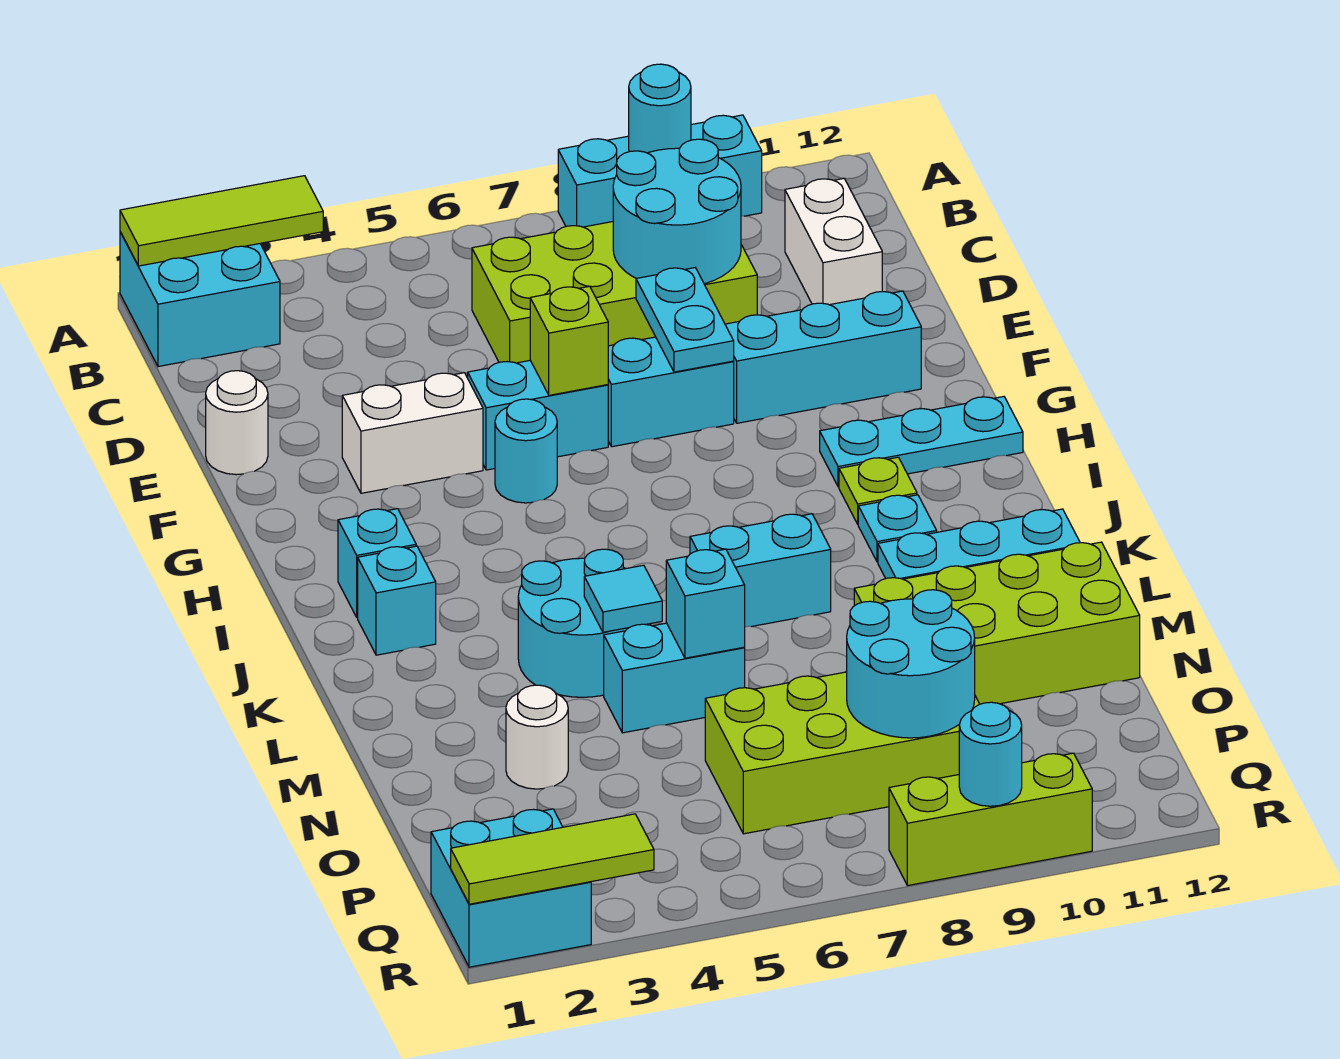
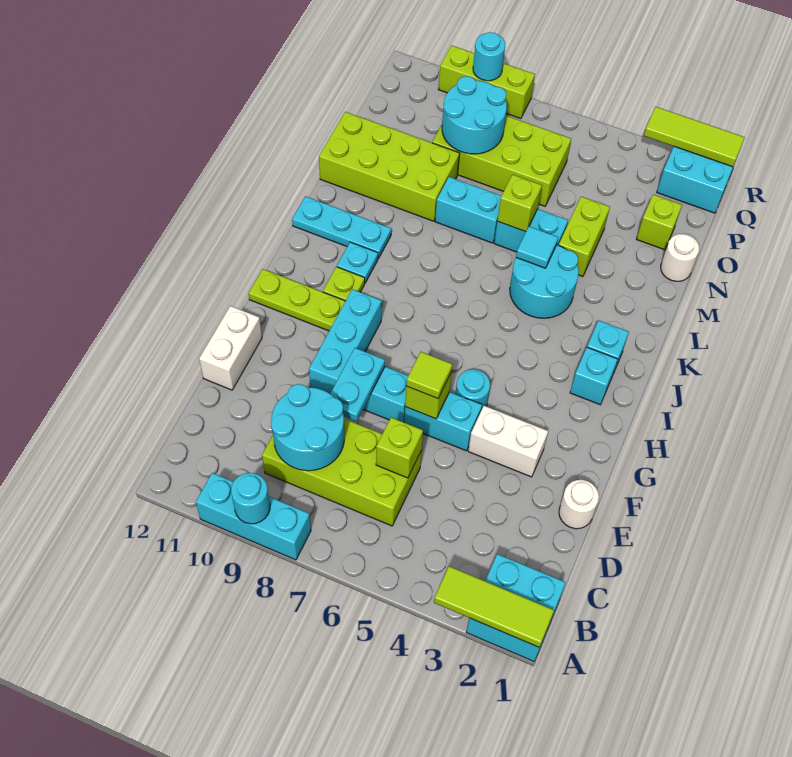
white brick C11:D11 level 1 -> white brick E12:F12 level 1
none -> lime brick D6 level 2
none -> lime tile F6 level 3
cyan brick F9:F11 level 1 -> cyan brick F9:H9 level 1
cyan plate H10:H12 level 1 -> lime plate H10:H12 level 1
cyan brick K7:K8 level 1 -> cyan brick M7:M8 level 1
none -> lime brick M4:N4 level 1
cyan brick M6 level 2 -> lime brick M6 level 2
white round brick N3 level 1 -> white round brick N1 level 1
none -> lime brick O2 level 1

